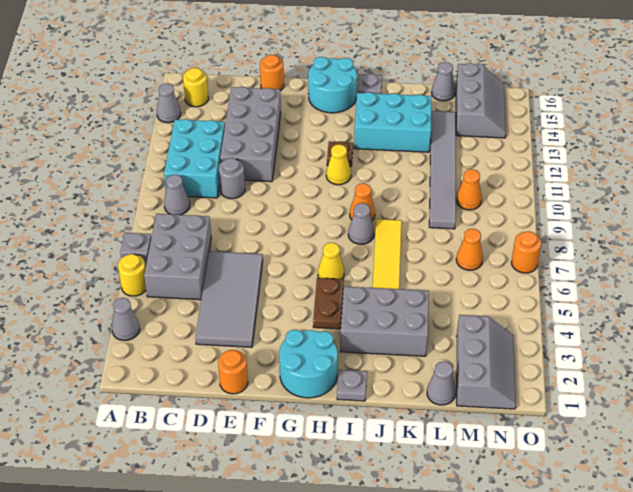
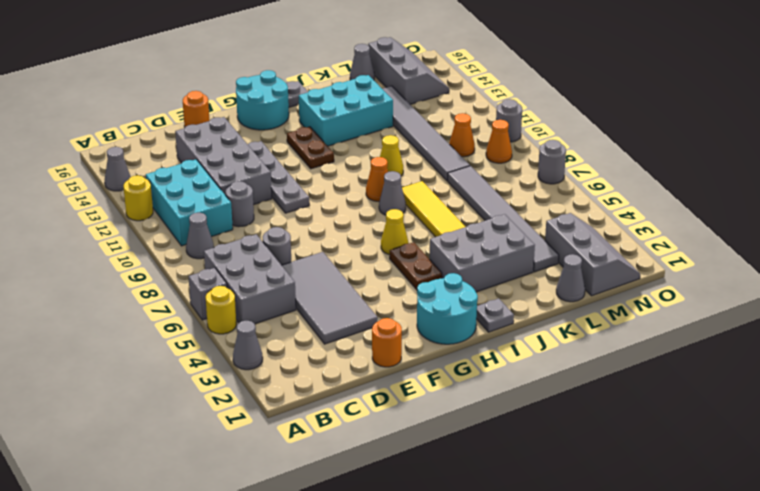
yellow round brick B15 level 1 -> yellow round brick A12 level 1
none -> grey round brick D7 level 1
none -> grey plate F10:F13 level 1
yellow cone H11 level 1 -> yellow cone J10 level 1
brown plate H12 level 1 -> brown plate H12:H13 level 1
none -> grey tile L3:L8 level 1
orange cone M7 level 1 -> orange cone N9 level 1
orange round brick O7 level 1 -> grey round brick O7 level 1
none -> grey round brick O10 level 1

